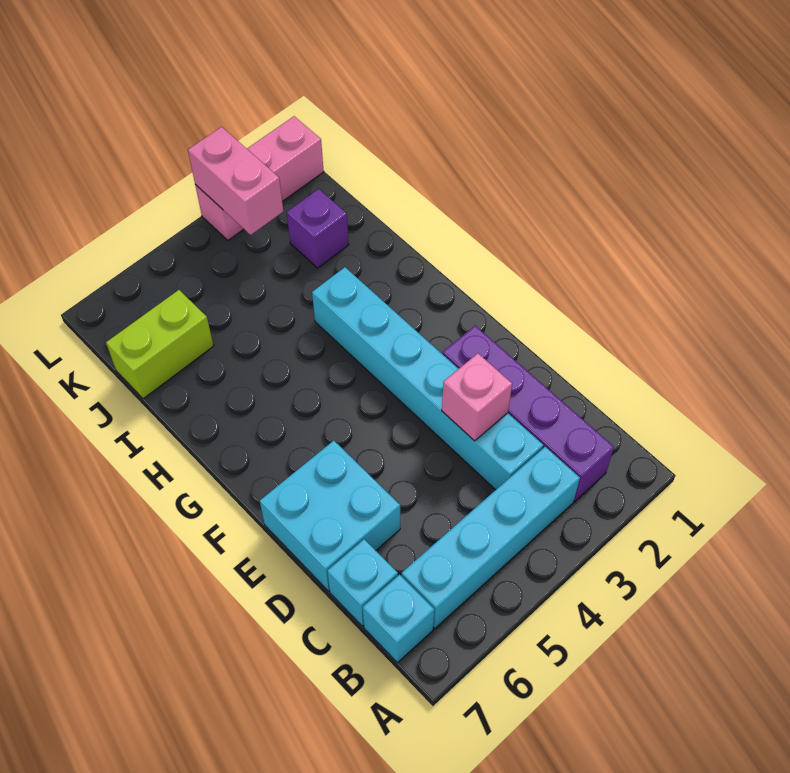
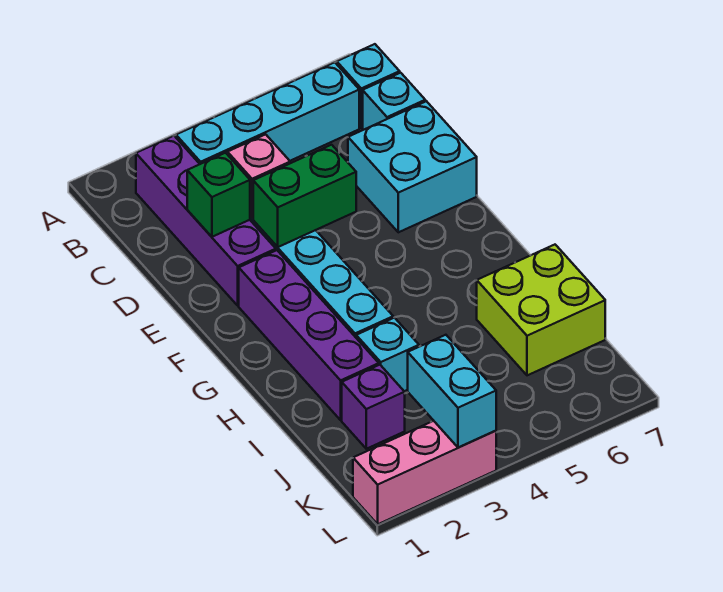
none -> green brick D2 level 2
none -> green brick E3:E4 level 2
none -> purple brick F2:I2 level 1
none -> cyan brick I3 level 1
lime brick J6:J7 level 1 -> lime brick I6:J7 level 1
pink brick K3:L3 level 2 -> cyan brick K3:L3 level 2

